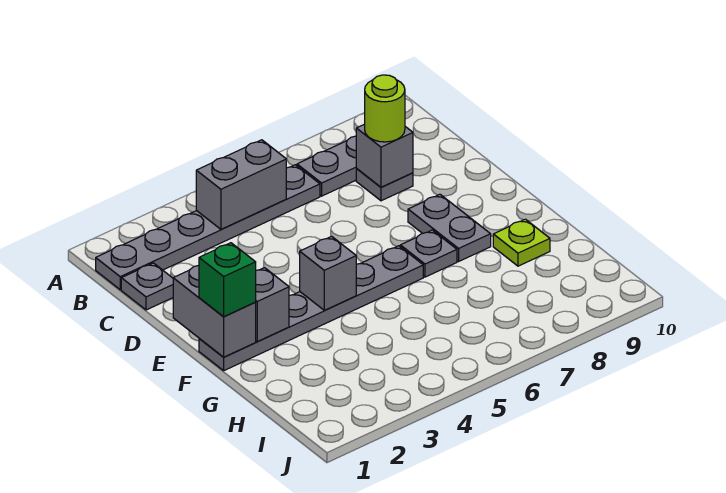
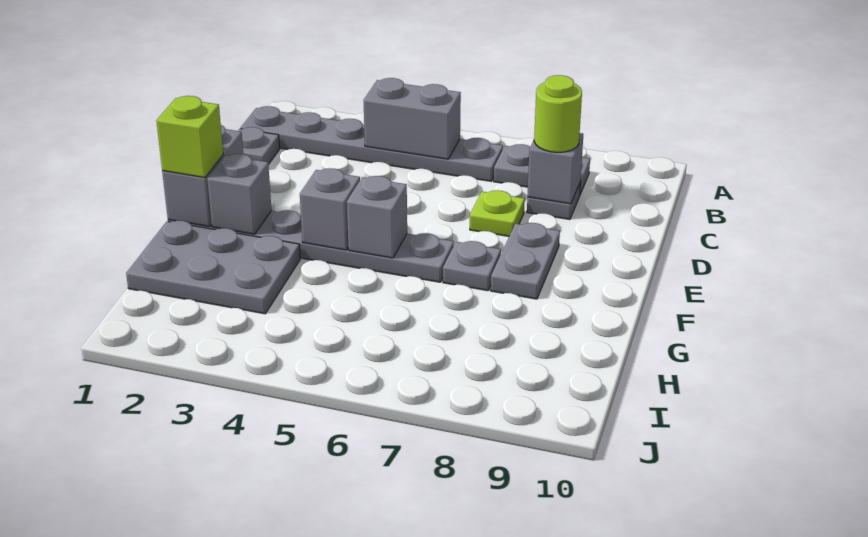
green brick F1 level 3 -> lime brick F1 level 3
none -> grey brick F5 level 2
none -> grey plate G1:H3 level 1
lime plate G9 level 1 -> lime plate D7 level 1

